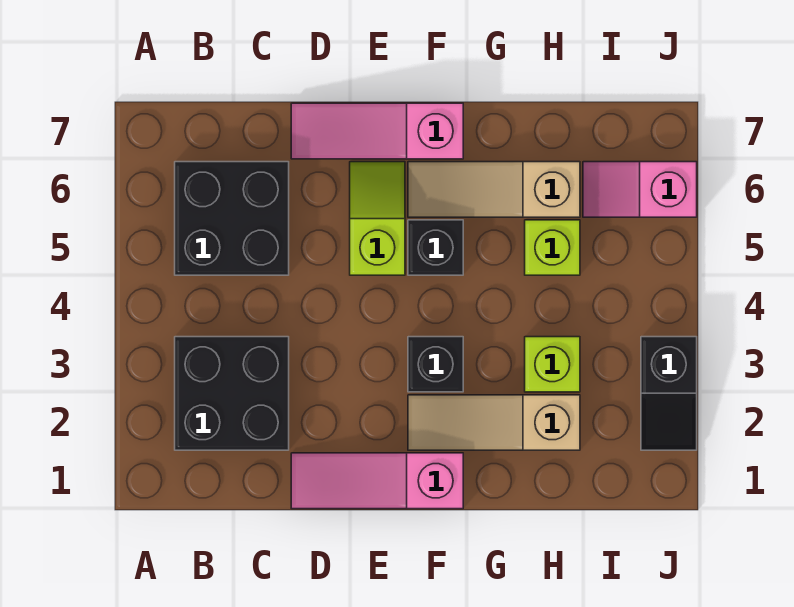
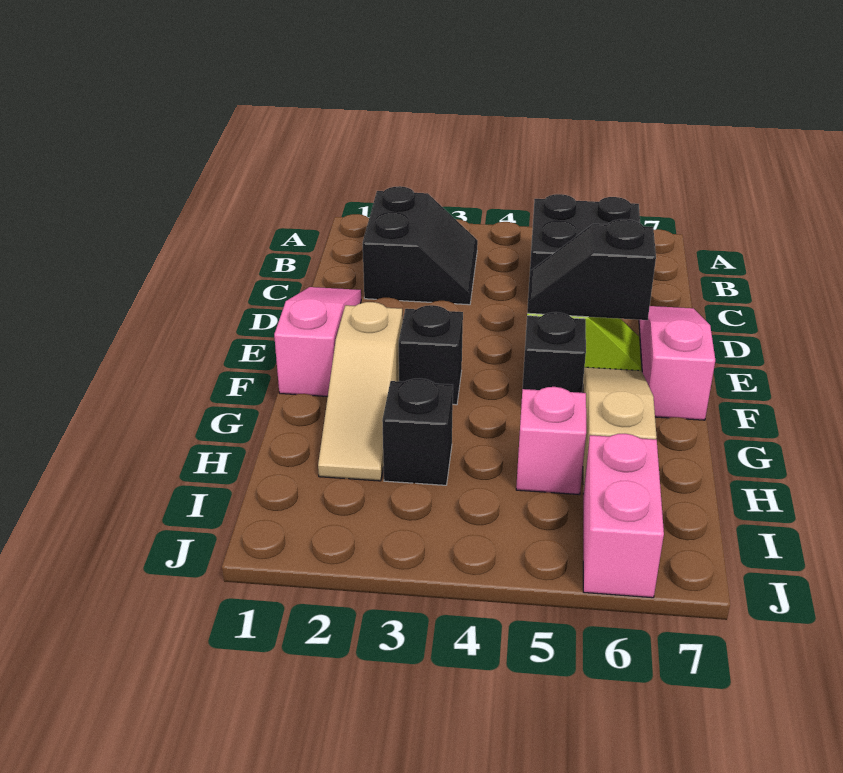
black brick B2:C3 level 1 -> black slope B2:C3 level 1 top 2
tan slope F2:H2 level 1 top H -> tan slope F2:H2 level 1 top F
lime brick H3 level 1 -> black brick H3 level 1
lime brick H5 level 1 -> pink brick H5 level 1
pink slope I6:J6 level 1 top J -> pink brick I6:J6 level 1
black slope J2:J3 level 1 top 3 -> black slope E5:E6 level 2 top 6

